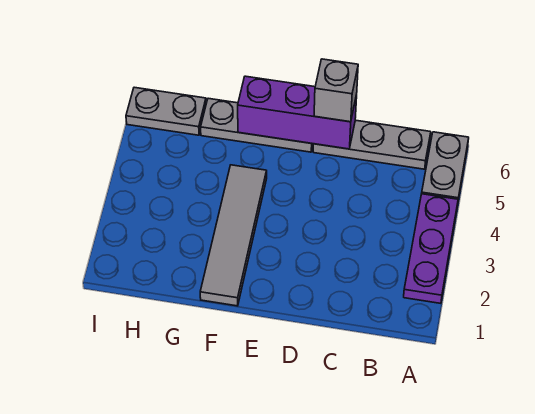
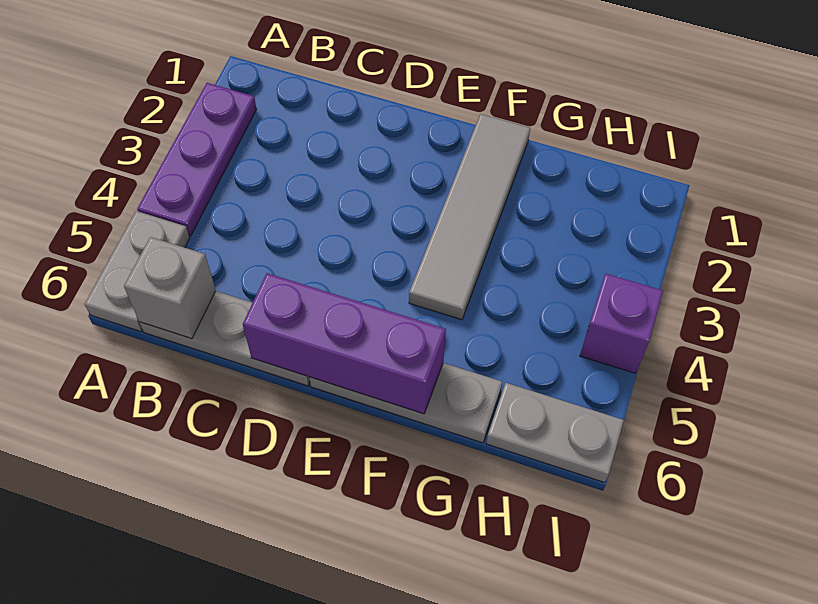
grey brick D6 level 3 -> grey brick B6 level 2
none -> purple brick I4 level 1

